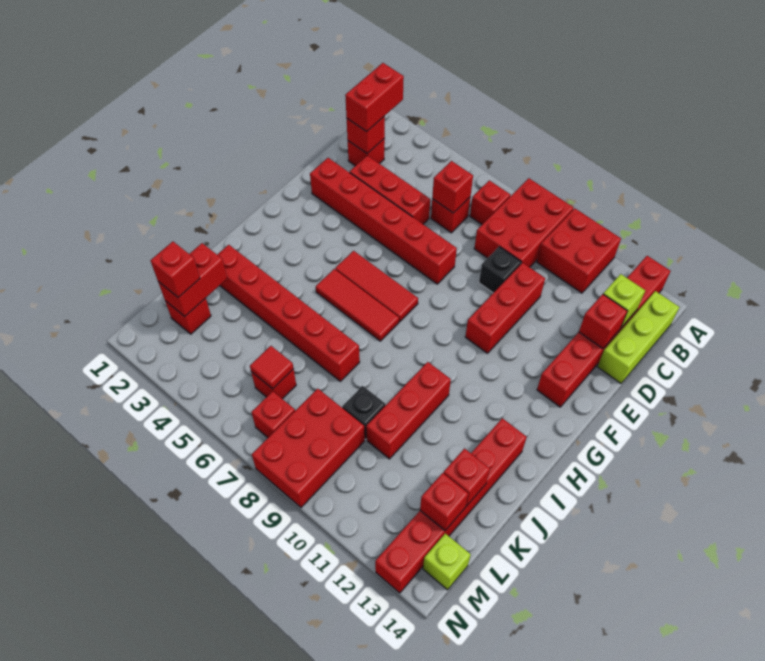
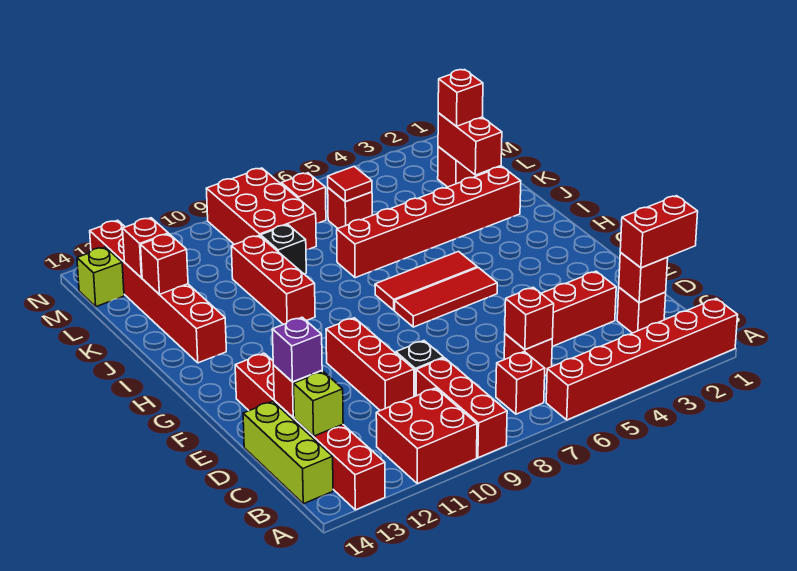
red brick A8:C9 level 1 -> red brick A9:C9 level 1
red brick B2:C2 level 3 -> red brick C1:C2 level 3
none -> purple brick D13 level 3
red brick E2:E7 level 1 -> red brick A1:A6 level 1

